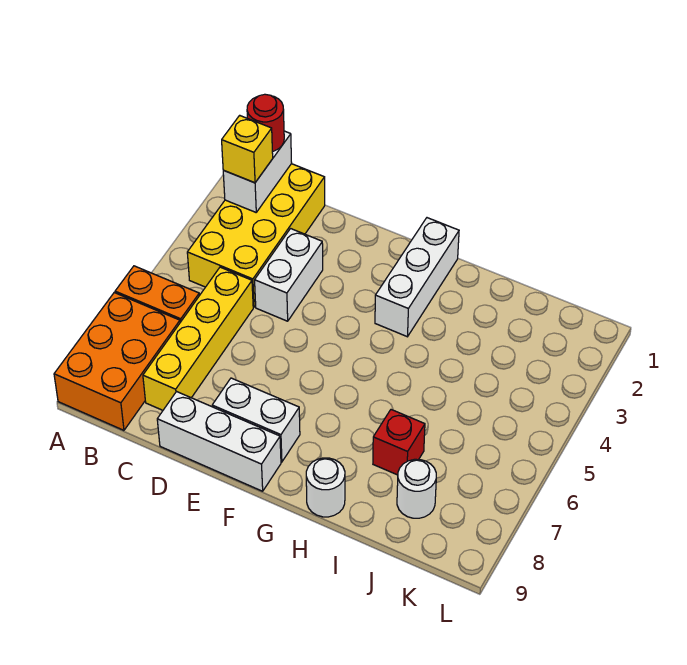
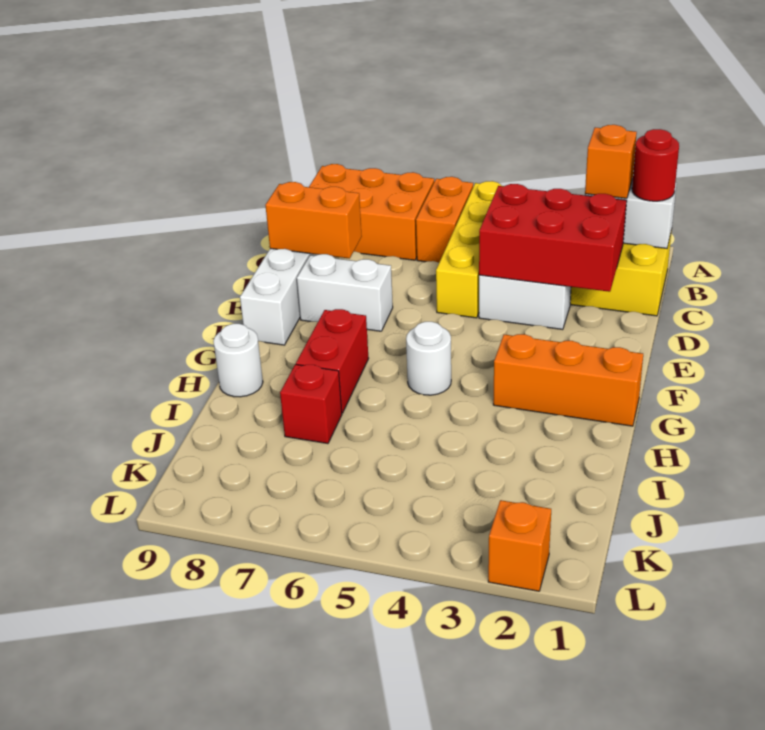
yellow brick B2 level 3 -> orange brick B2 level 3
none -> red brick C2:D4 level 2
yellow brick C5:C8 level 1 -> yellow brick A5:D5 level 1
none -> orange brick D8:D9 level 2
white brick E8:F8 level 1 -> white brick E7:E8 level 1
white brick G1:G3 level 1 -> orange brick G1:G3 level 1
none -> red brick G7:H7 level 1
white round brick J8 level 1 -> white round brick G5 level 1
none -> orange brick L2 level 1

